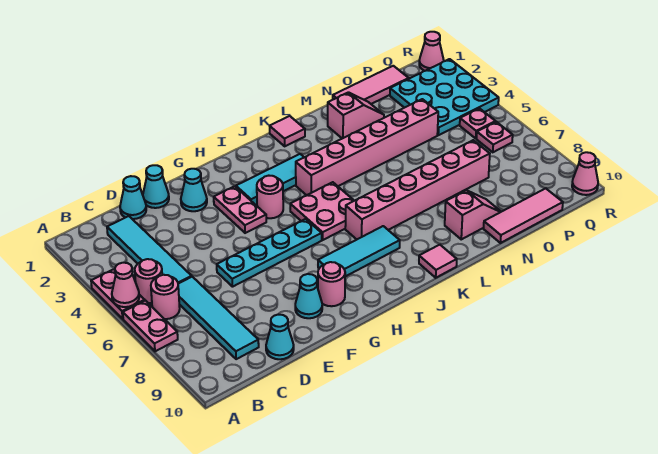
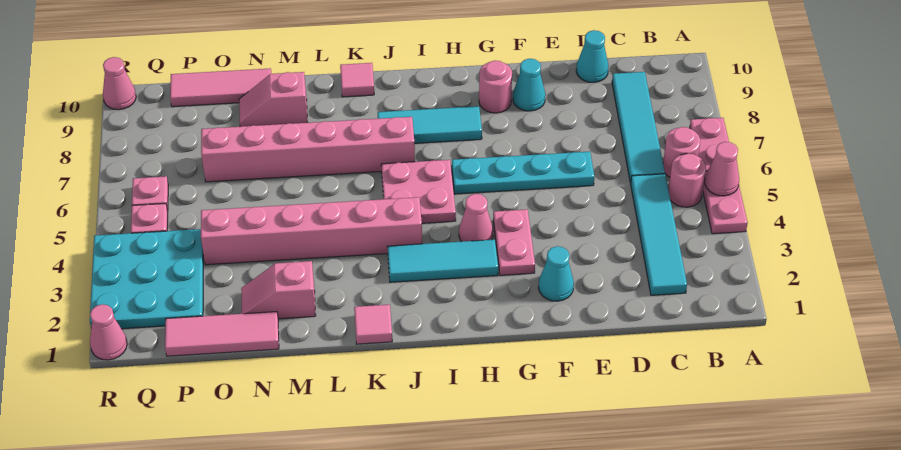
cyan cone D1 level 1 -> none
cyan cone E1 level 1 -> none
pink round brick H4 level 1 -> pink cone H4 level 1

